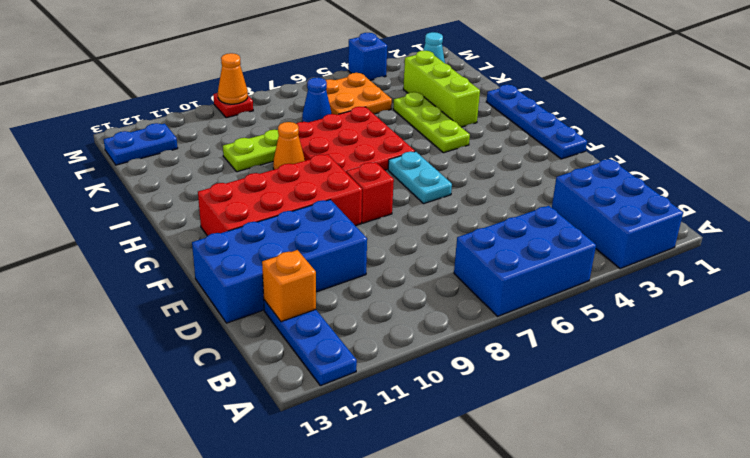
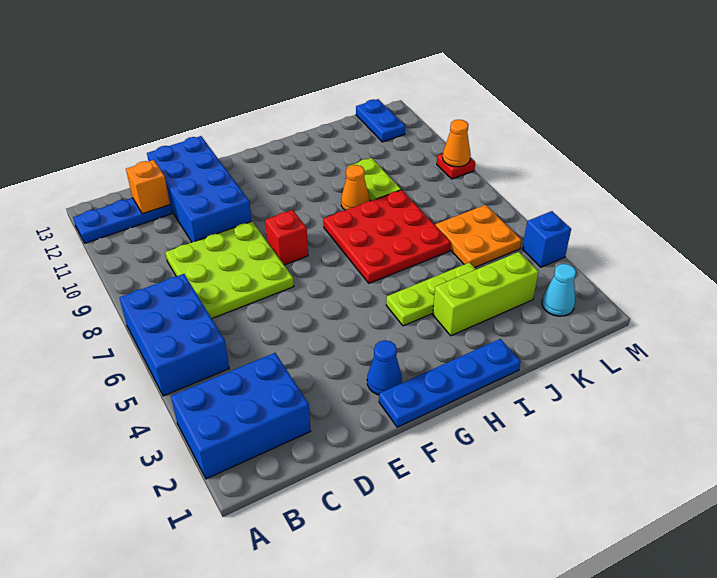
none -> lime plate C7:E9 level 1
cyan plate F6:G6 level 1 -> none
red brick F9:G12 level 1 -> none
blue cone K7 level 1 -> blue cone F2 level 1

